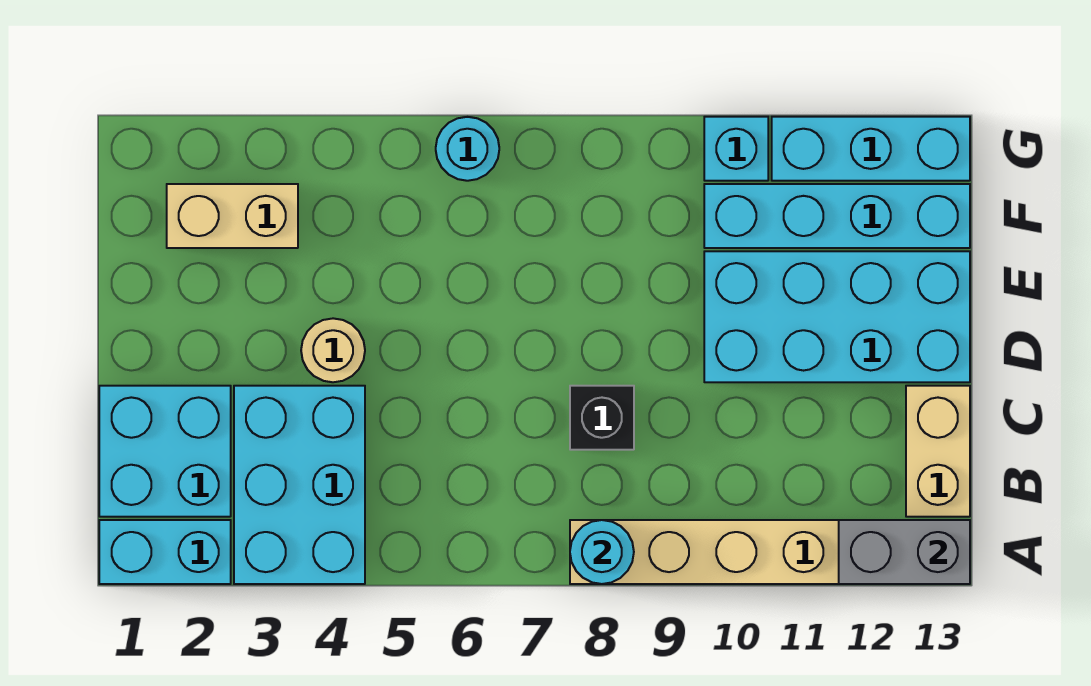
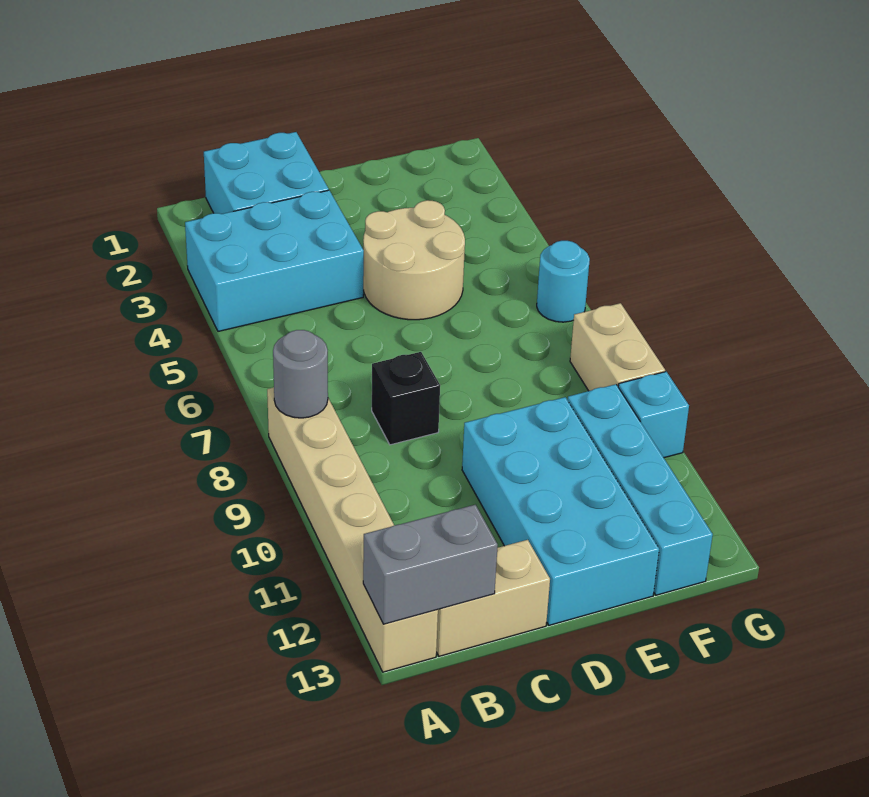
cyan brick A1:A2 level 1 -> none
cyan round brick A8 level 2 -> grey round brick A8 level 2
grey brick A12:A13 level 2 -> grey brick A13:B13 level 2
tan round brick D4 level 1 -> tan round brick D4:E5 level 1
tan brick F2:F3 level 1 -> tan brick G8:G9 level 1
cyan brick G11:G13 level 1 -> none

